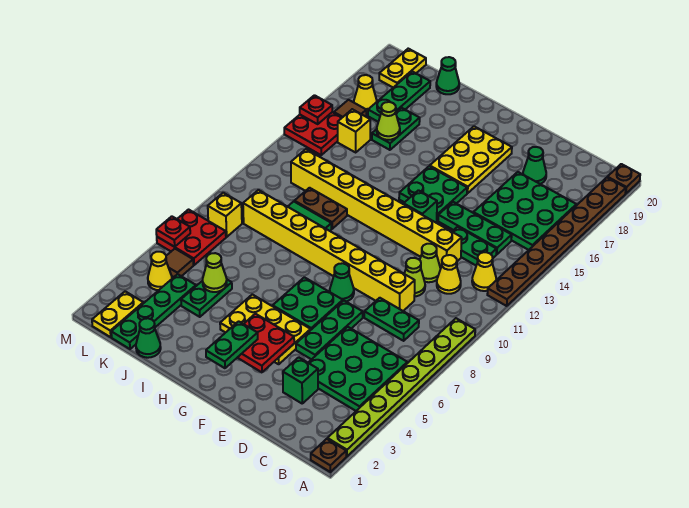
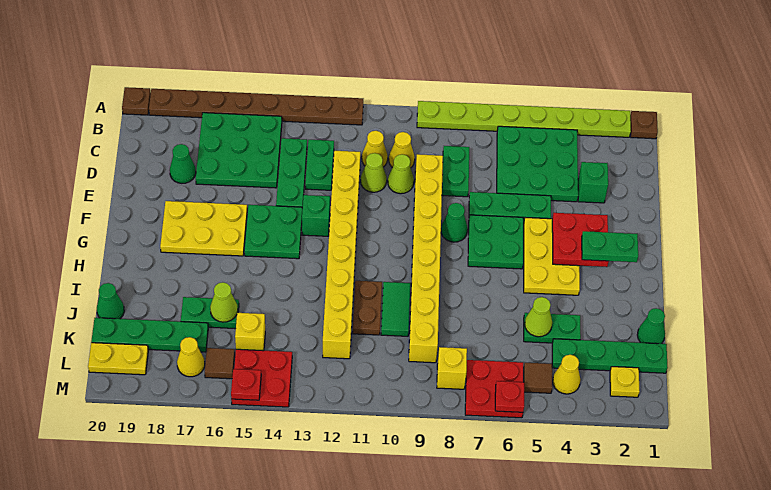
yellow cone B12 level 1 -> yellow cone C10 level 1
green plate K17:K19 level 1 -> green plate K17:K20 level 1
yellow plate L1:L2 level 1 -> yellow plate L2 level 1

